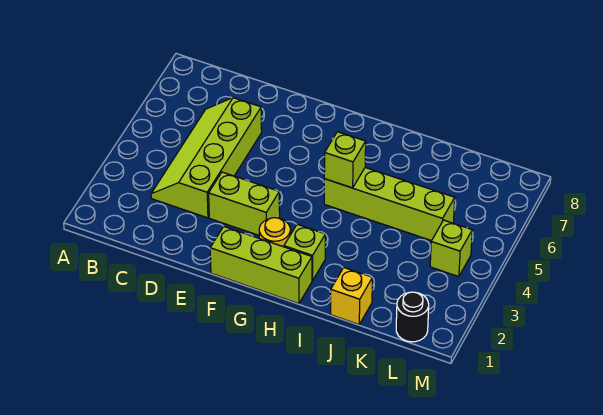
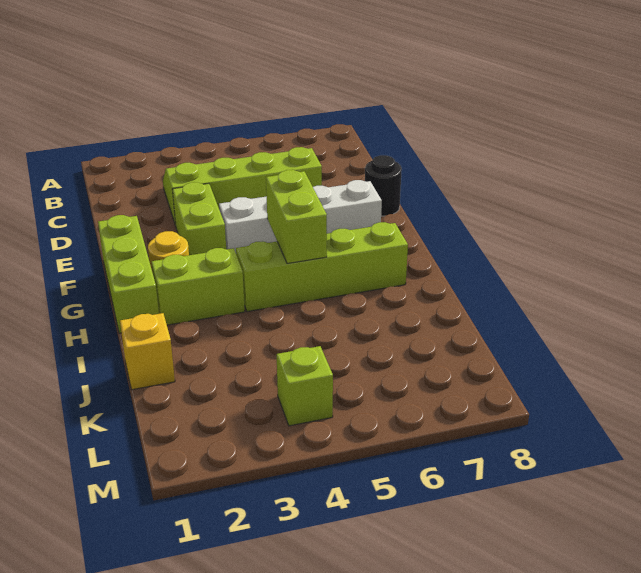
none -> white brick F4:F7 level 1
lime brick H2 level 1 -> lime brick H2:H3 level 1
lime brick H5:K5 level 1 -> lime brick H4:H7 level 1
lime brick H5 level 2 -> lime brick G5:H5 level 2
black round brick L1 level 1 -> black round brick E8 level 1

